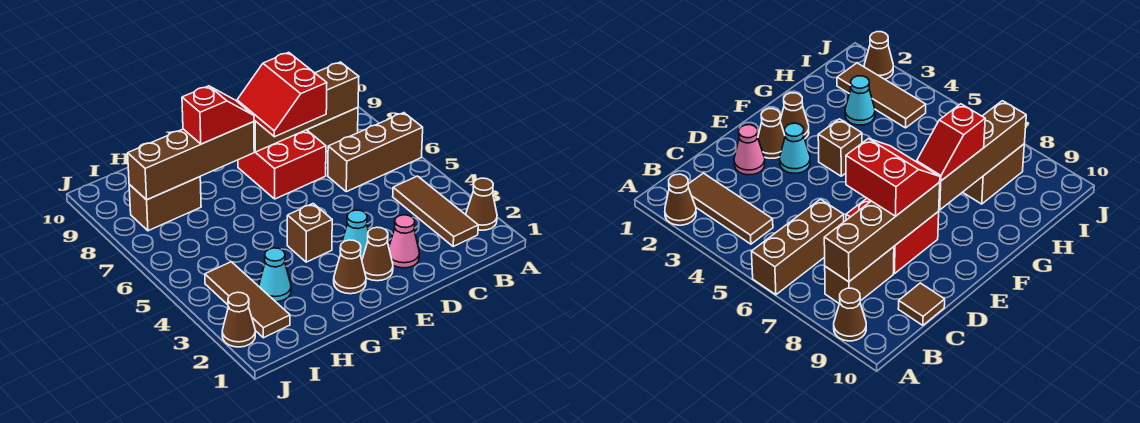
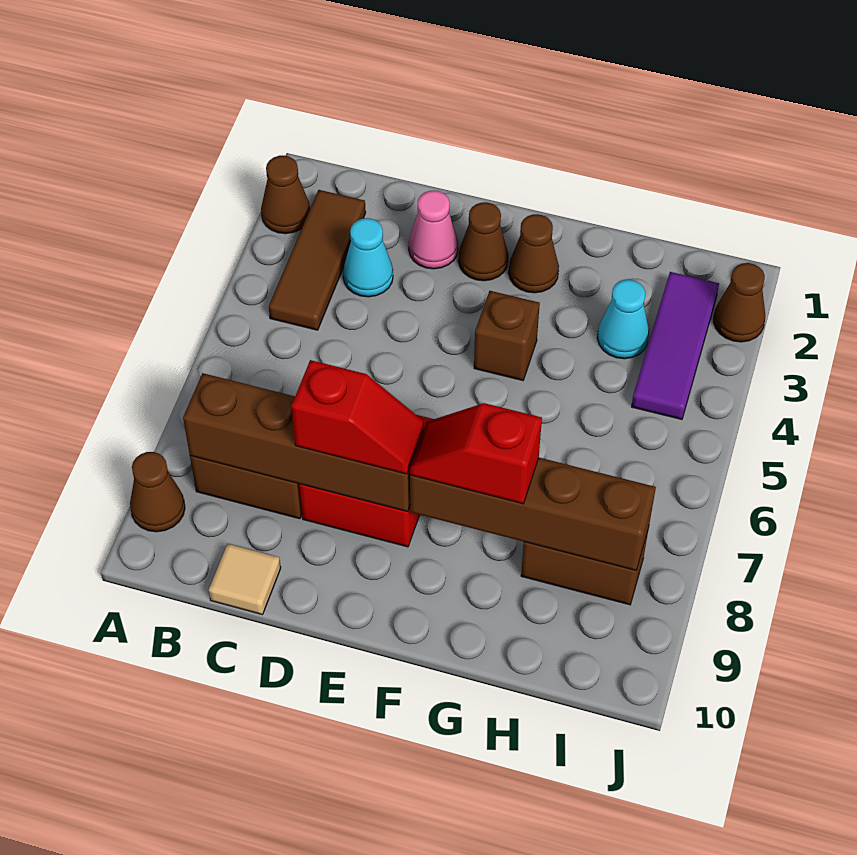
brown brick A6:C6 level 1 -> none
brown tile C10 level 1 -> tan tile C10 level 1
red slope D7:E8 level 3 top D -> red slope D8:E8 level 3 top D
cyan cone E3 level 1 -> cyan cone C3 level 1
brown tile I2:I4 level 1 -> purple tile I2:I4 level 1

